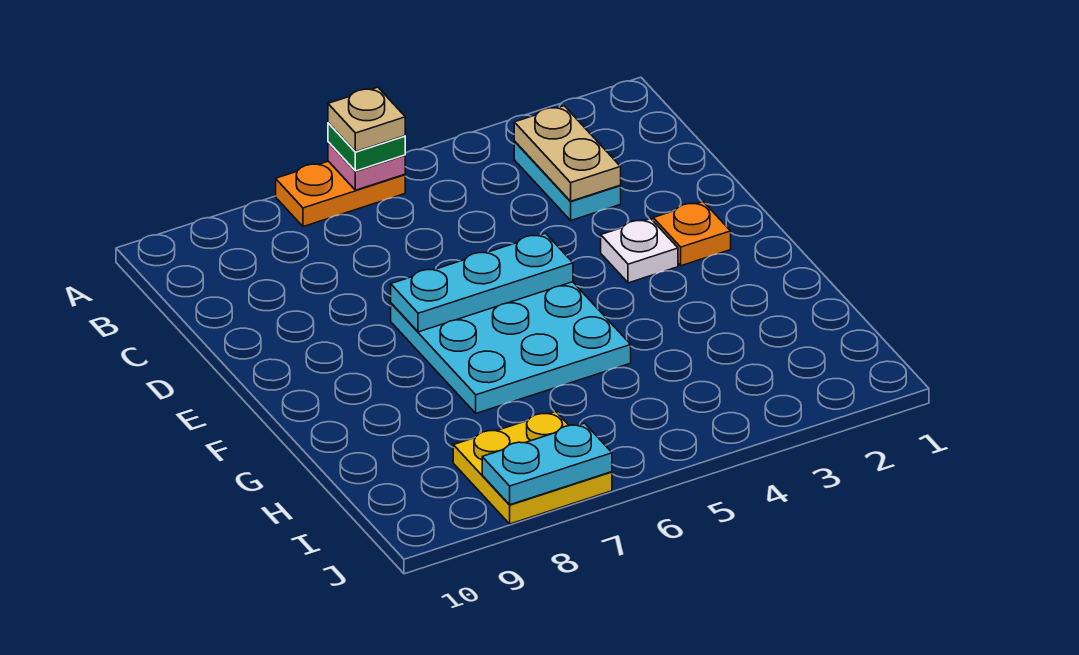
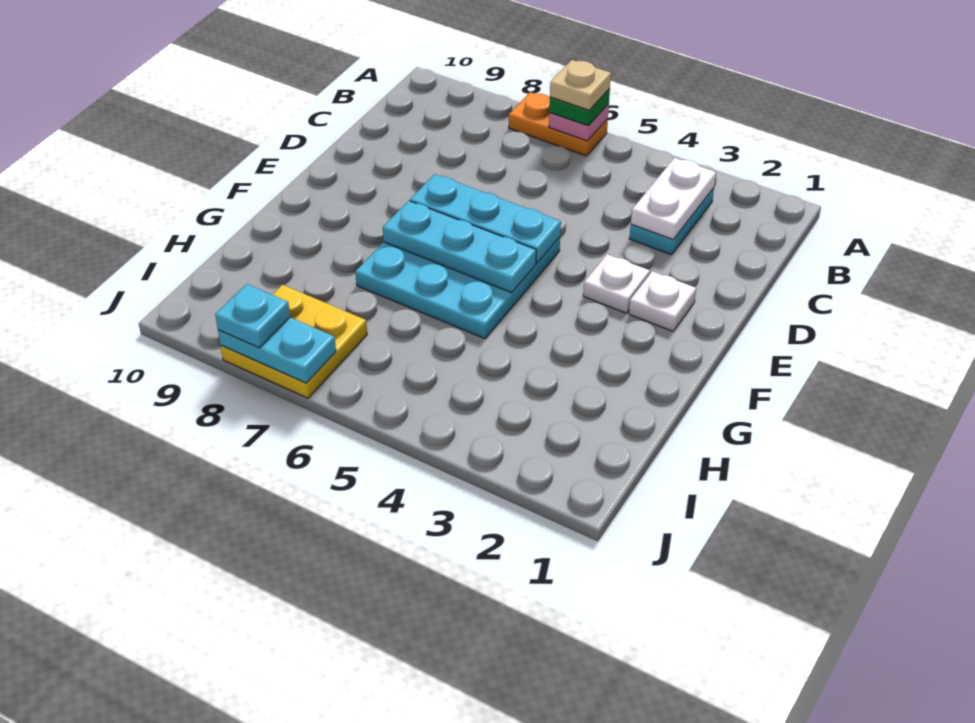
tan plate B3:C3 level 2 -> white plate B3:C3 level 2
orange plate E2 level 1 -> white plate E2 level 1
none -> cyan plate F5:F7 level 2
none -> cyan plate J8 level 3

